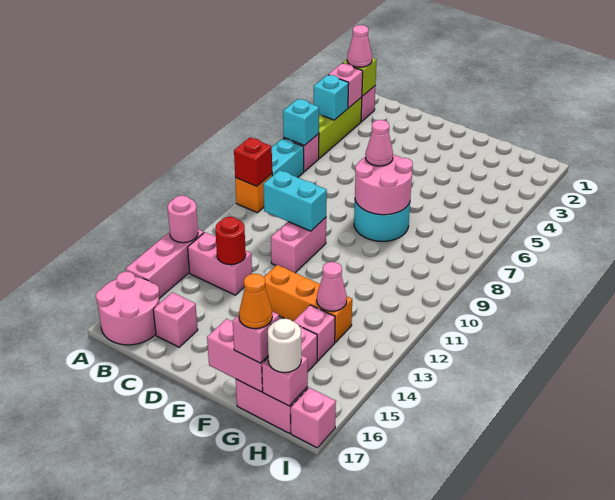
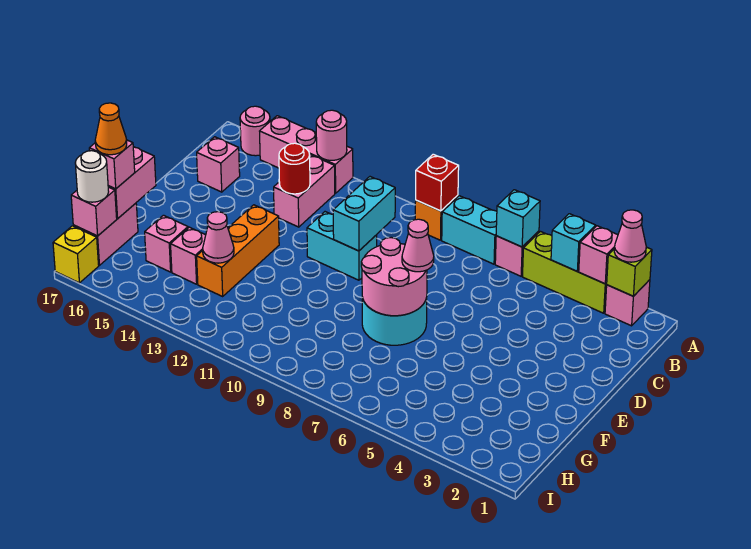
pink round brick A16:B17 level 1 -> pink round brick A16 level 1
pink brick D10:D11 level 1 -> cyan brick D10:D11 level 1
pink brick I17 level 1 -> yellow brick I17 level 1

